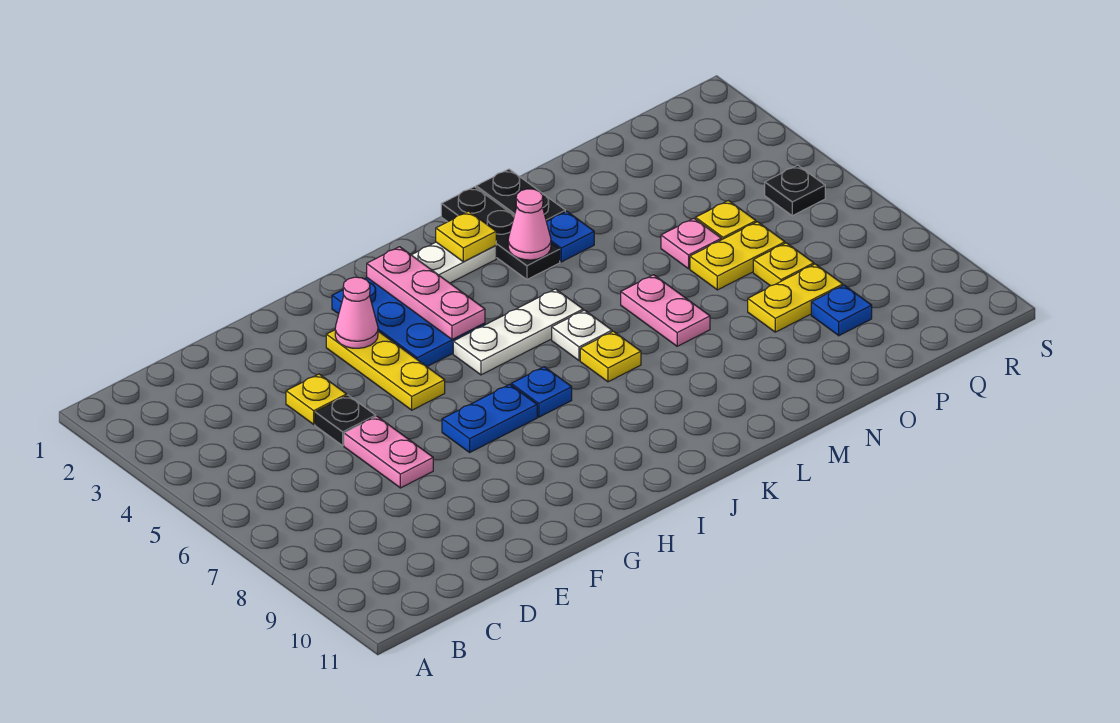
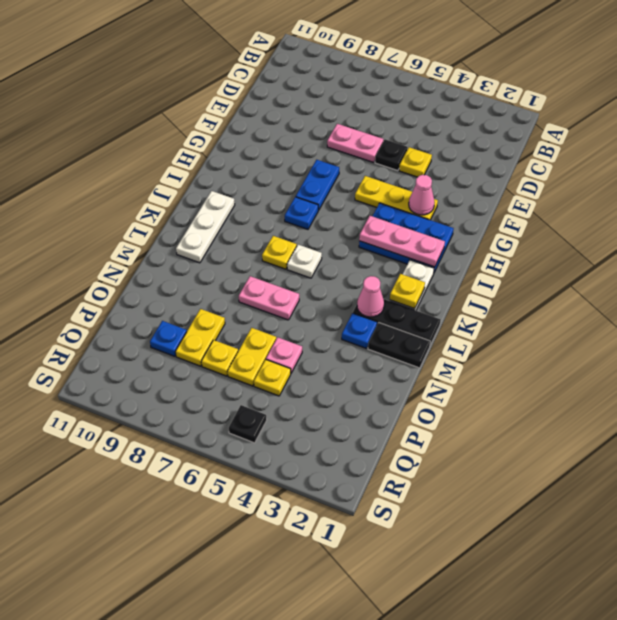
white plate I5:K5 level 1 -> white plate J10:L10 level 1

